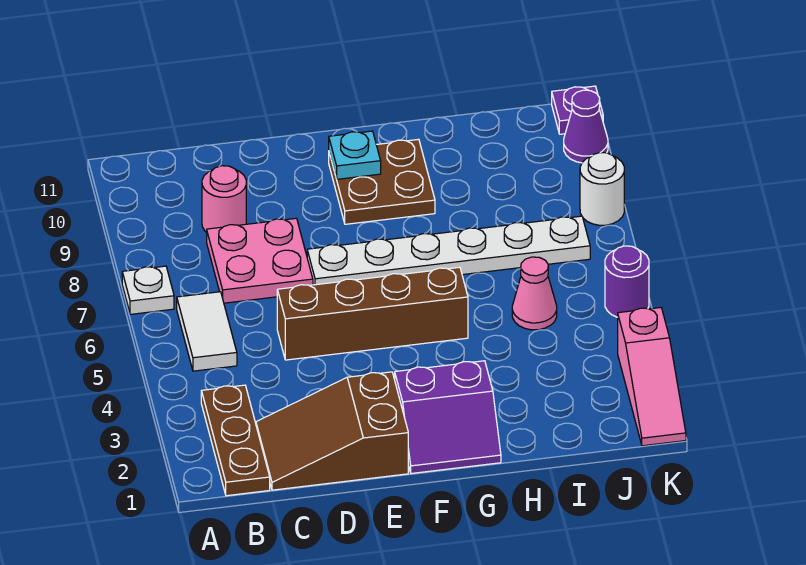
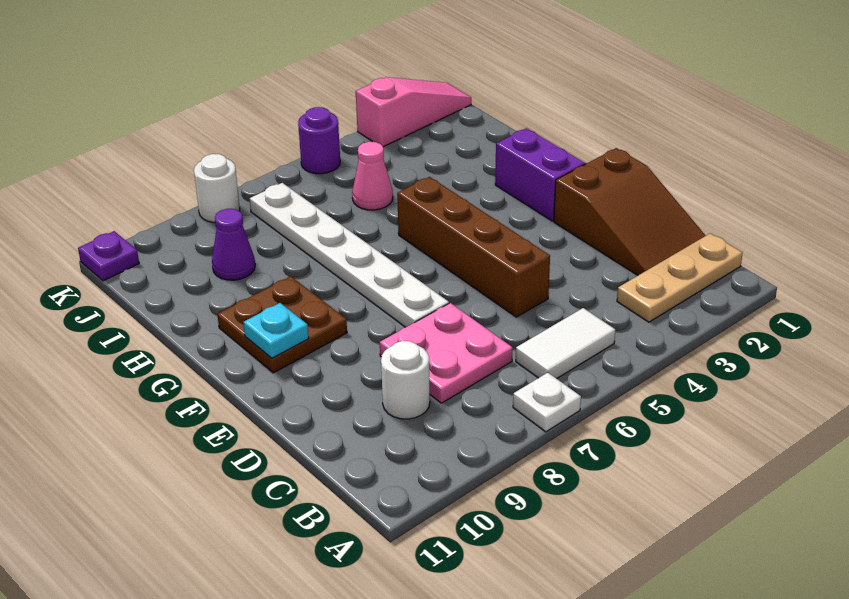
brown plate B1:B3 level 1 -> tan plate B1:B3 level 1
pink round brick C9 level 1 -> white round brick C9 level 1
purple cone K10 level 1 -> purple cone I9 level 1

